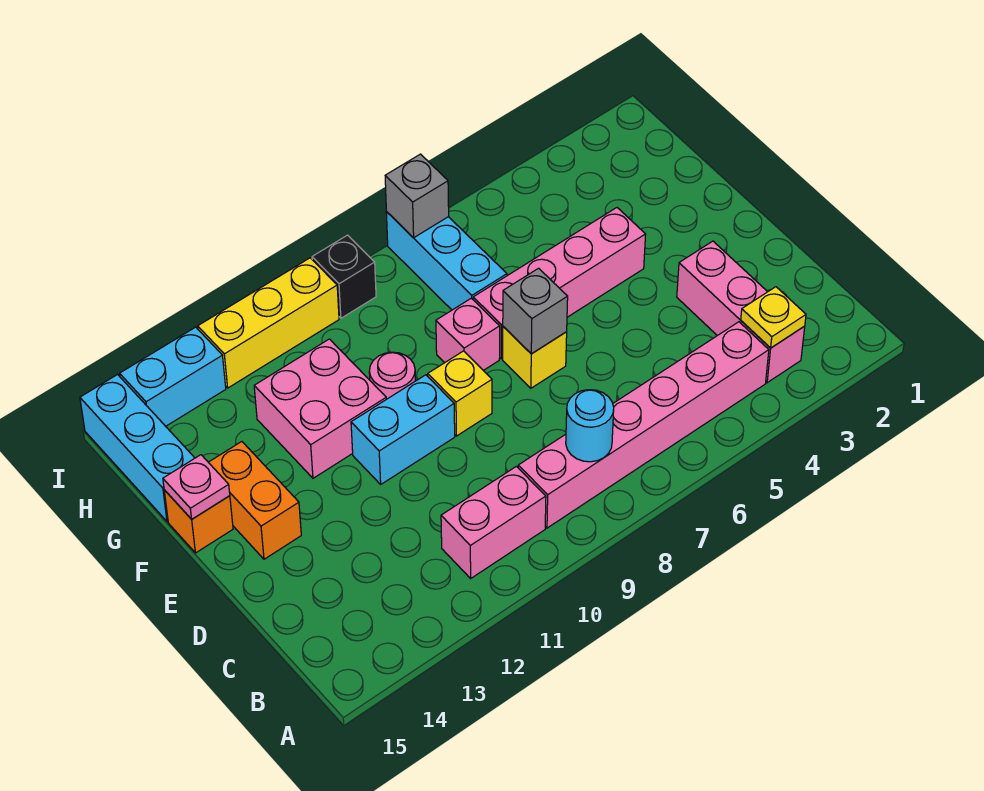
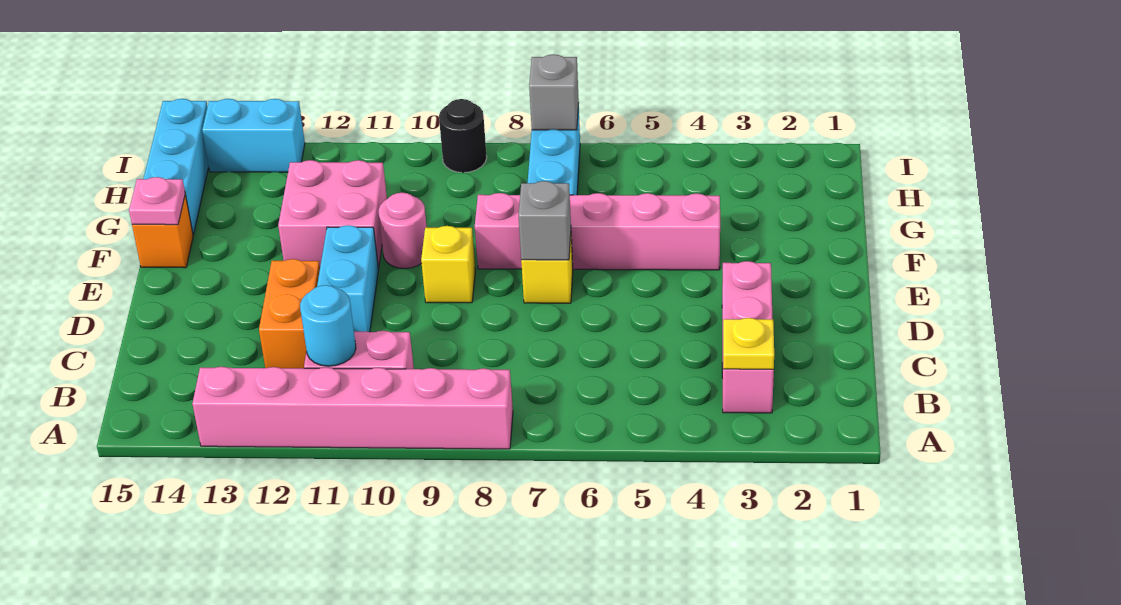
pink brick B4:B9 level 1 -> pink brick A8:A13 level 1
cyan round brick B8 level 2 -> cyan round brick B11 level 2
cyan brick E10:E11 level 1 -> cyan brick D11:E11 level 1
orange brick E14:F14 level 1 -> orange brick C12:D12 level 1
black brick I9 level 1 -> black round brick I9 level 1
yellow brick I10:I12 level 1 -> none

